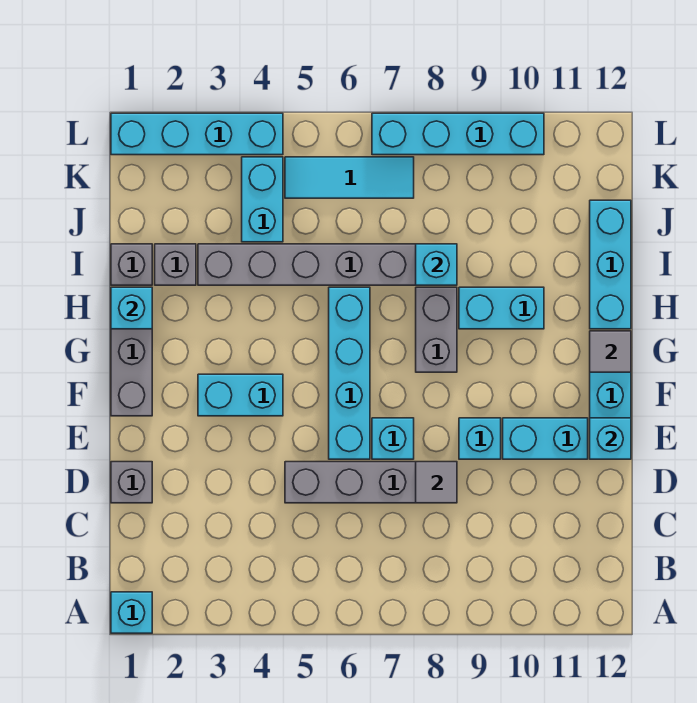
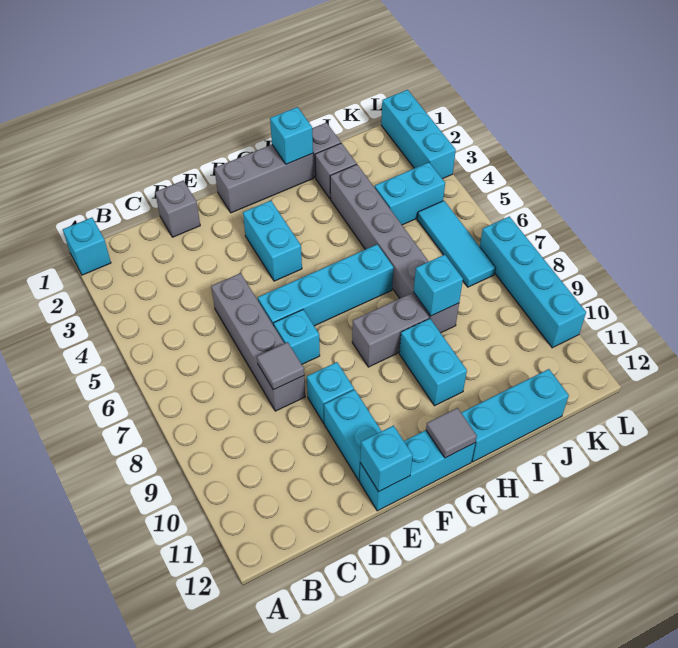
cyan brick L1:L4 level 1 -> cyan brick L1:L3 level 1

